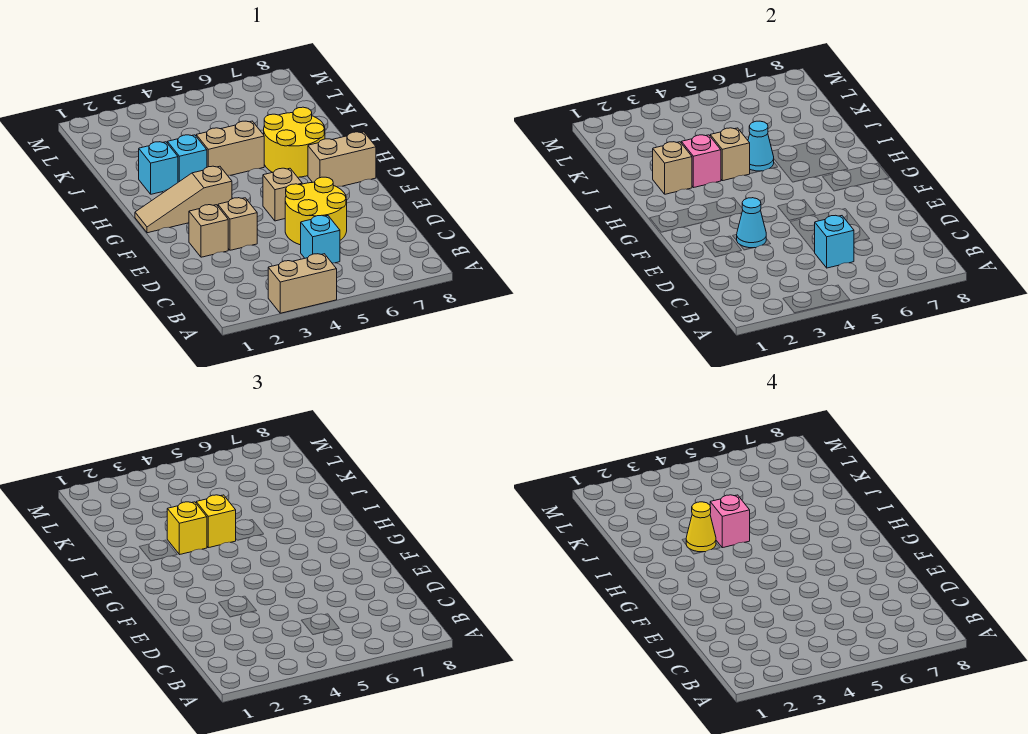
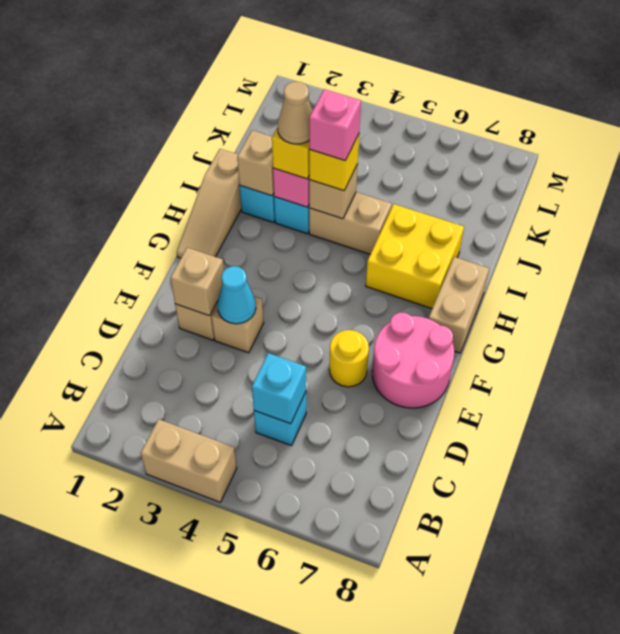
yellow round brick D5:E6 level 1 -> yellow round brick E6 level 1
none -> pink round brick E7:F8 level 1
tan brick F5 level 1 -> tan brick E2 level 2
tan slope G1:G3 level 1 top 3 -> tan slope G1:I1 level 1 top I
tan brick G7:G8 level 1 -> tan brick G8:H8 level 1
yellow round brick H6:I7 level 1 -> yellow brick H6:I7 level 1
yellow cone I3 level 4 -> tan cone I3 level 4
cyan cone I5 level 2 -> none

